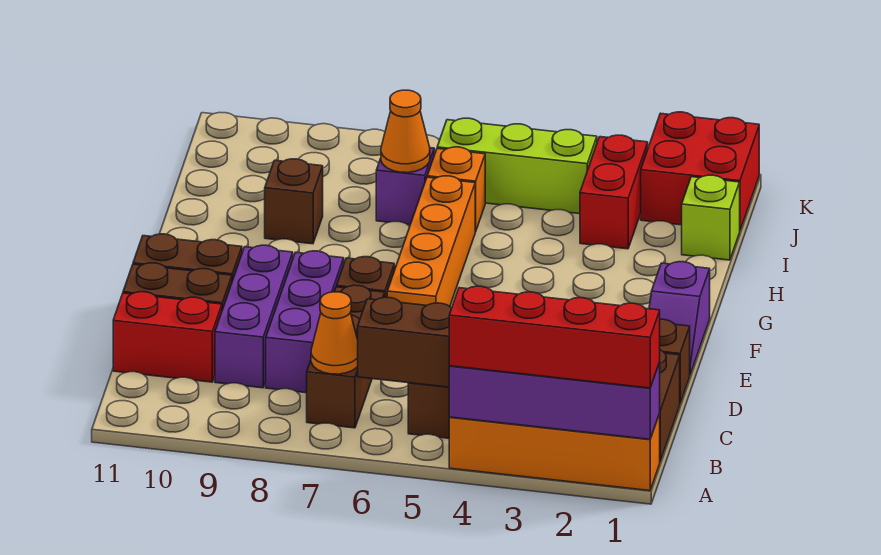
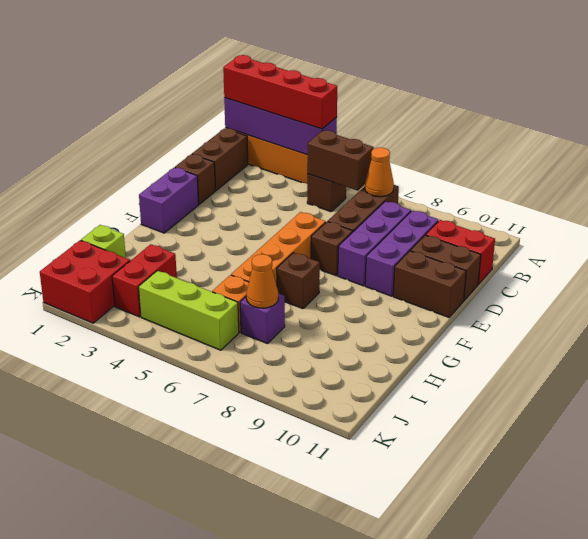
purple slope E1:F1 level 1 top F -> purple brick E1:F1 level 1
brown brick H9 level 1 -> brown brick G7 level 1

